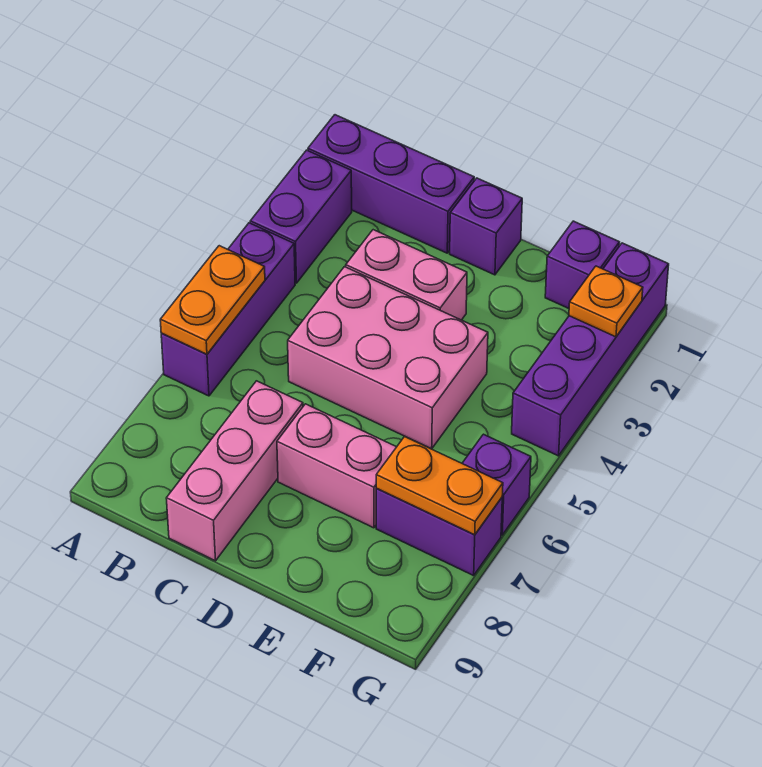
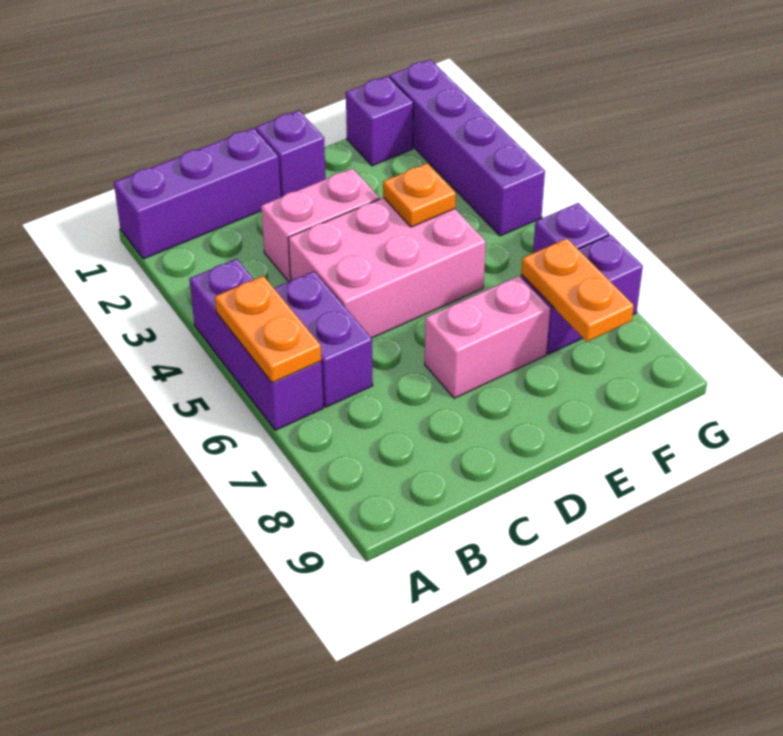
purple brick A2:A3 level 1 -> purple brick B5:B6 level 1
pink brick C7:C9 level 1 -> none
orange plate F7:G7 level 2 -> orange plate F7:F8 level 2
orange plate G2 level 2 -> orange plate E4 level 2

